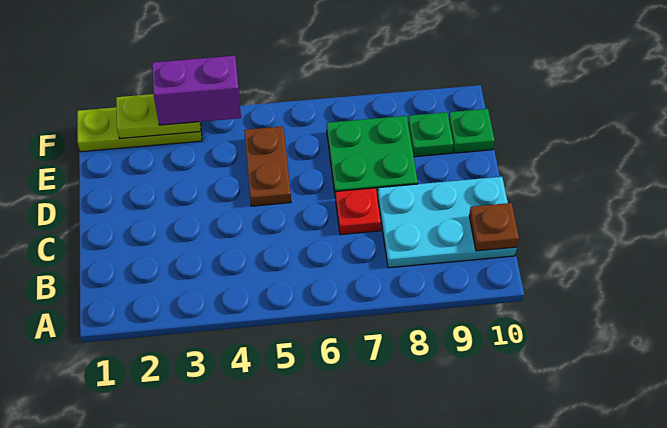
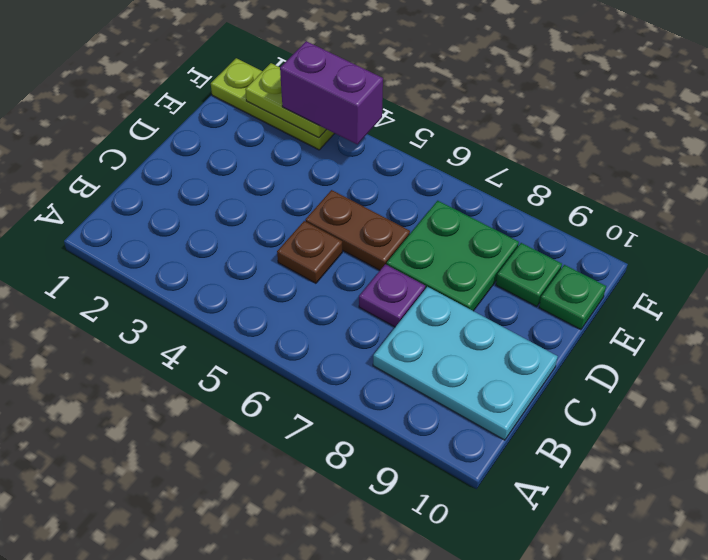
brown plate B10 level 2 -> brown plate C5 level 1
red plate C7 level 1 -> purple plate C7 level 1
brown plate D5:E5 level 1 -> brown plate D5:D6 level 1

